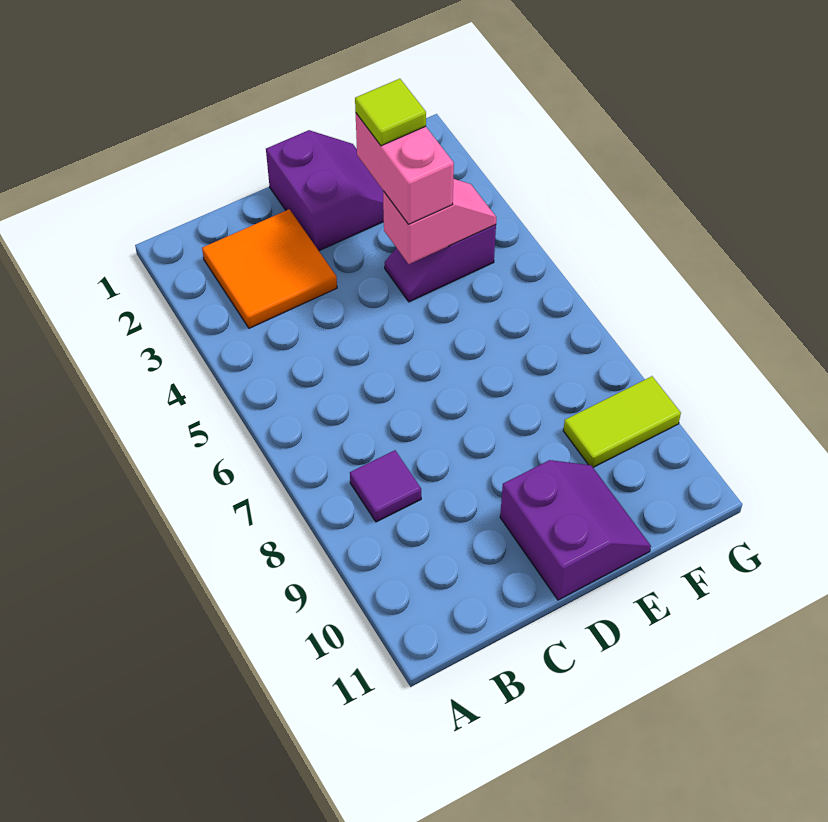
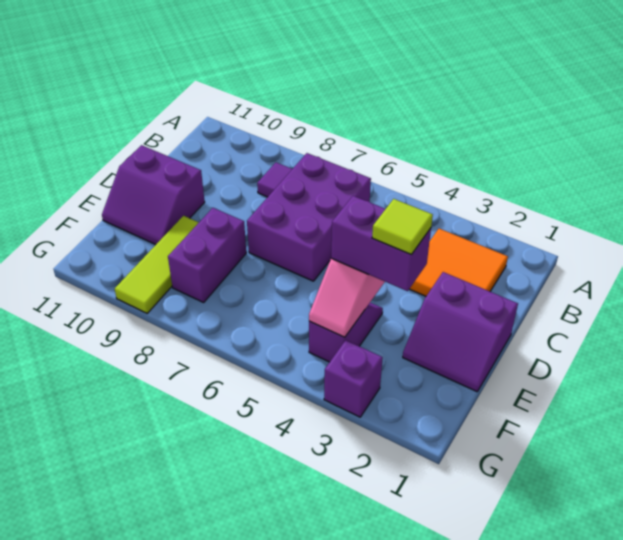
none -> purple brick B6:D7 level 1
pink brick E3:E4 level 3 -> purple brick E3:E4 level 3
none -> purple brick E8:F8 level 1
lime tile F9:G9 level 1 -> lime tile E9:G9 level 1
none -> purple brick G3 level 1

